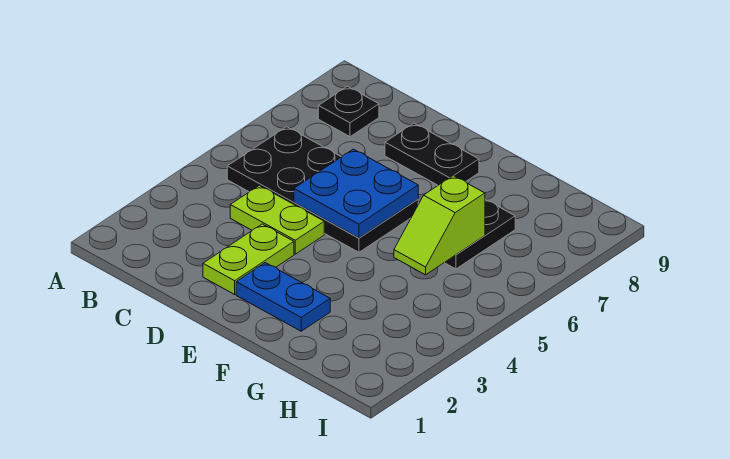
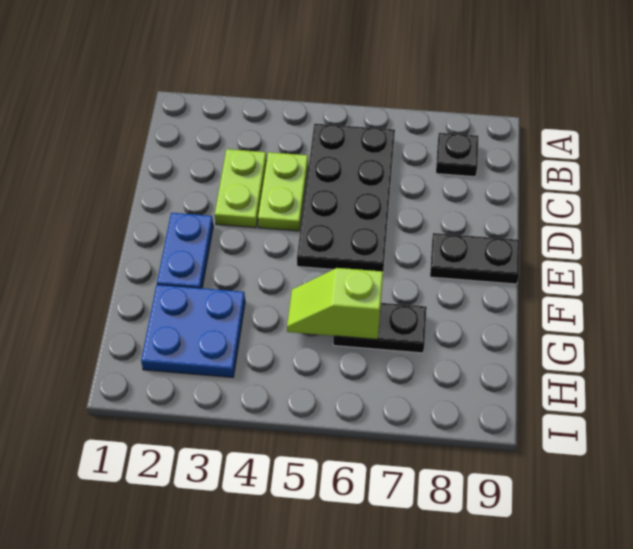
lime plate D2:D3 level 1 -> lime plate C3:D3 level 1
blue plate D5:E6 level 2 -> blue plate G2:H3 level 1
black plate D8:E8 level 1 -> black plate E8:E9 level 1

